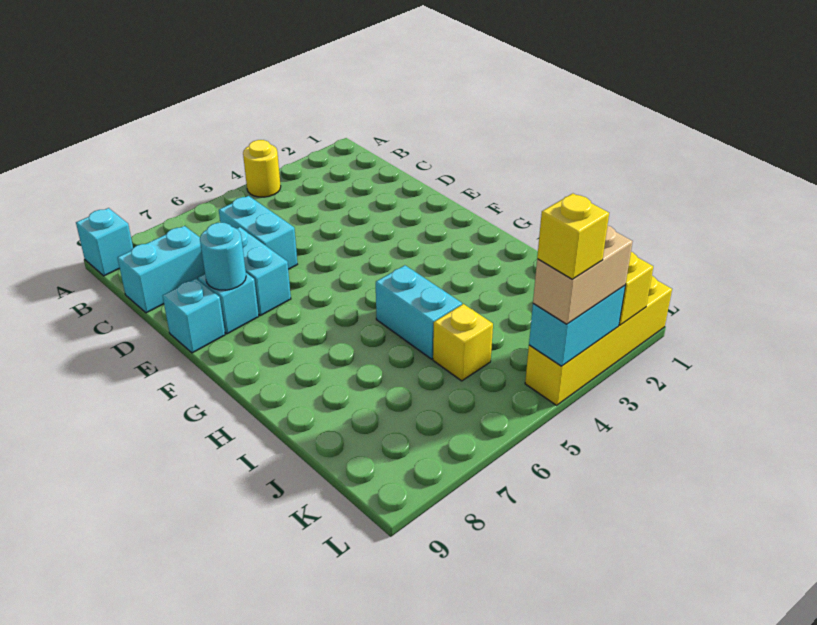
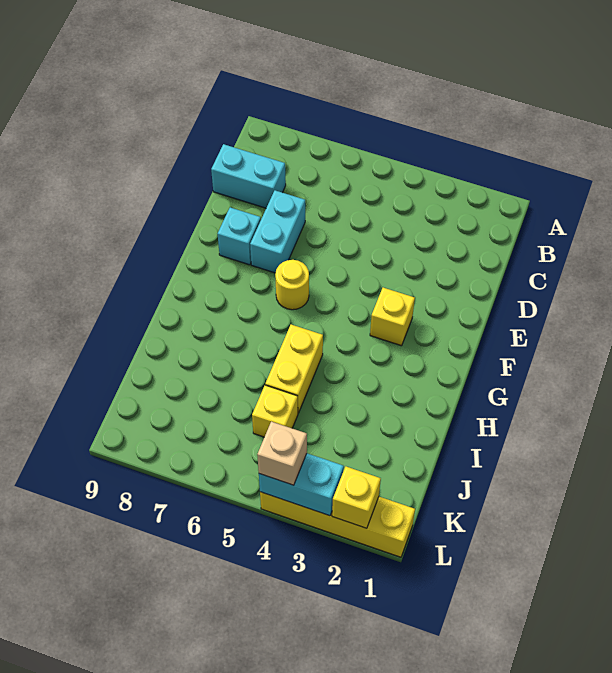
yellow round brick A4 level 1 -> yellow round brick F6 level 1
cyan brick A9 level 1 -> none
cyan brick C6:D6 level 1 -> none
cyan round brick E8 level 2 -> none
cyan brick E9 level 1 -> none
cyan brick H5:I5 level 1 -> yellow brick H5:I5 level 1
tan brick L3:L4 level 3 -> tan brick L4 level 3
yellow brick L4 level 4 -> yellow brick F3 level 1

